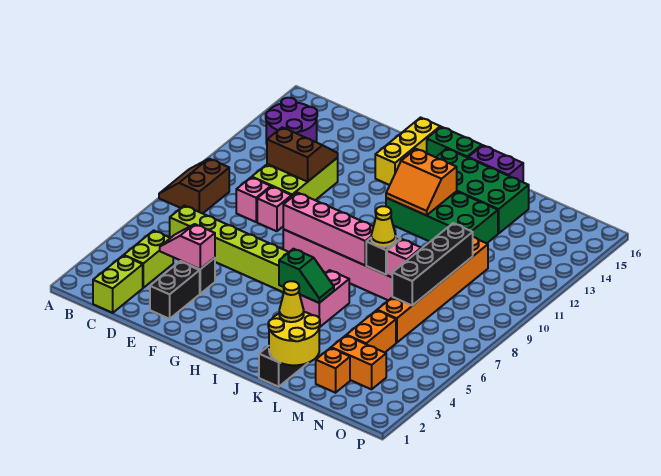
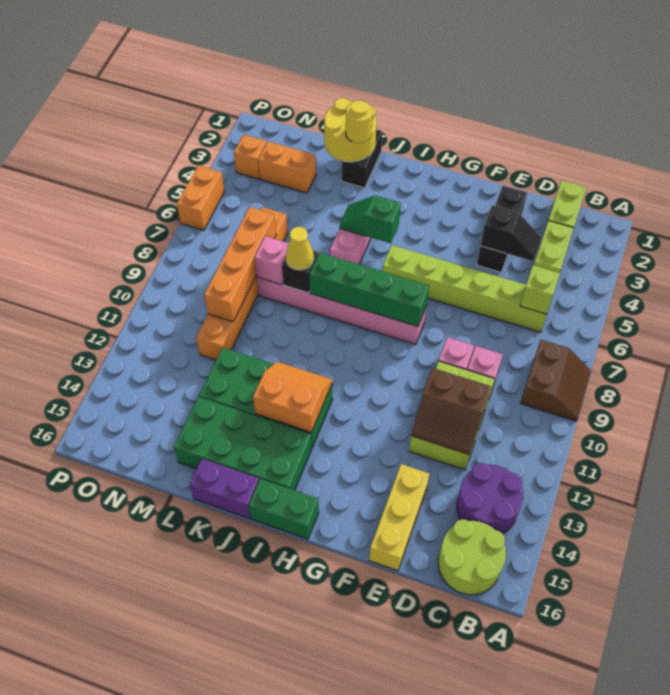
none -> lime round brick B15:C16 level 1
none -> lime brick C6 level 2
pink slope D4:E4 level 2 top E -> black slope D4:E4 level 2 top E
pink brick G8:J8 level 2 -> green brick G8:J8 level 2
yellow brick G14:G16 level 1 -> yellow brick E14:E16 level 1
yellow cone K2 level 3 -> yellow round brick K2 level 3
orange brick M2 level 1 -> orange brick O3 level 1
orange brick M4:M5 level 1 -> orange brick P5:P6 level 1
black brick M7:M10 level 2 -> orange brick M7:M10 level 2

